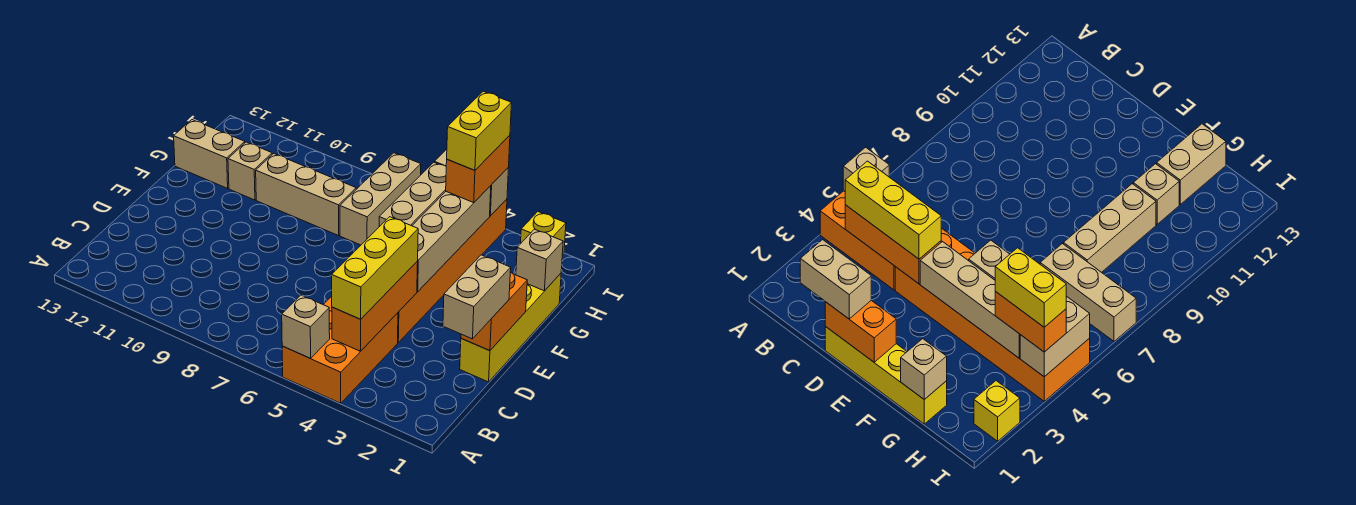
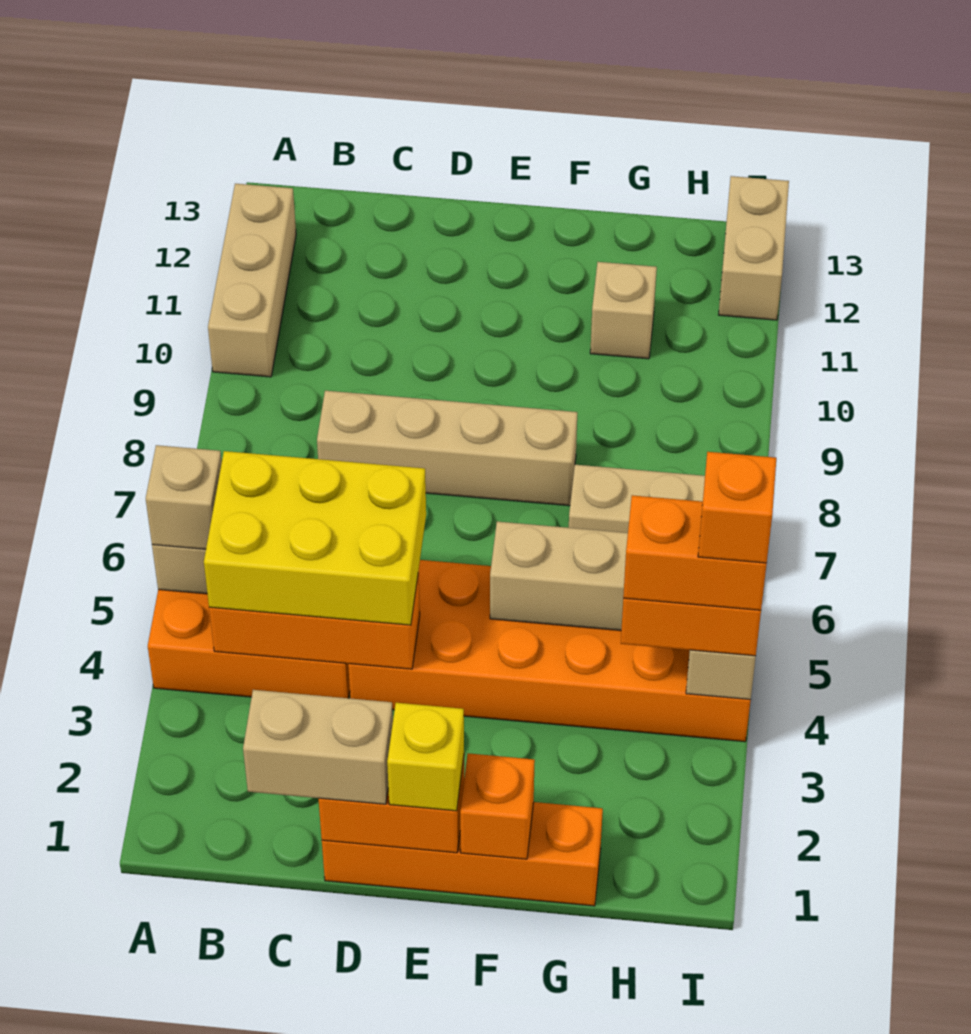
yellow brick B4:D4 level 3 -> yellow brick B4:D5 level 3
yellow brick D1:G1 level 1 -> orange brick D1:G1 level 1
tan brick E4:H4 level 2 -> tan brick C8:F8 level 1
none -> orange brick F1 level 2
tan brick G1 level 2 -> tan brick A5 level 3
tan brick G8:G10 level 1 -> tan brick A10:A12 level 1
tan brick G12:G13 level 1 -> tan brick I12:I13 level 1
yellow brick H4:I4 level 4 -> orange brick H4:I4 level 4
yellow brick I2 level 1 -> yellow brick E1 level 3
none -> orange brick I4 level 5

